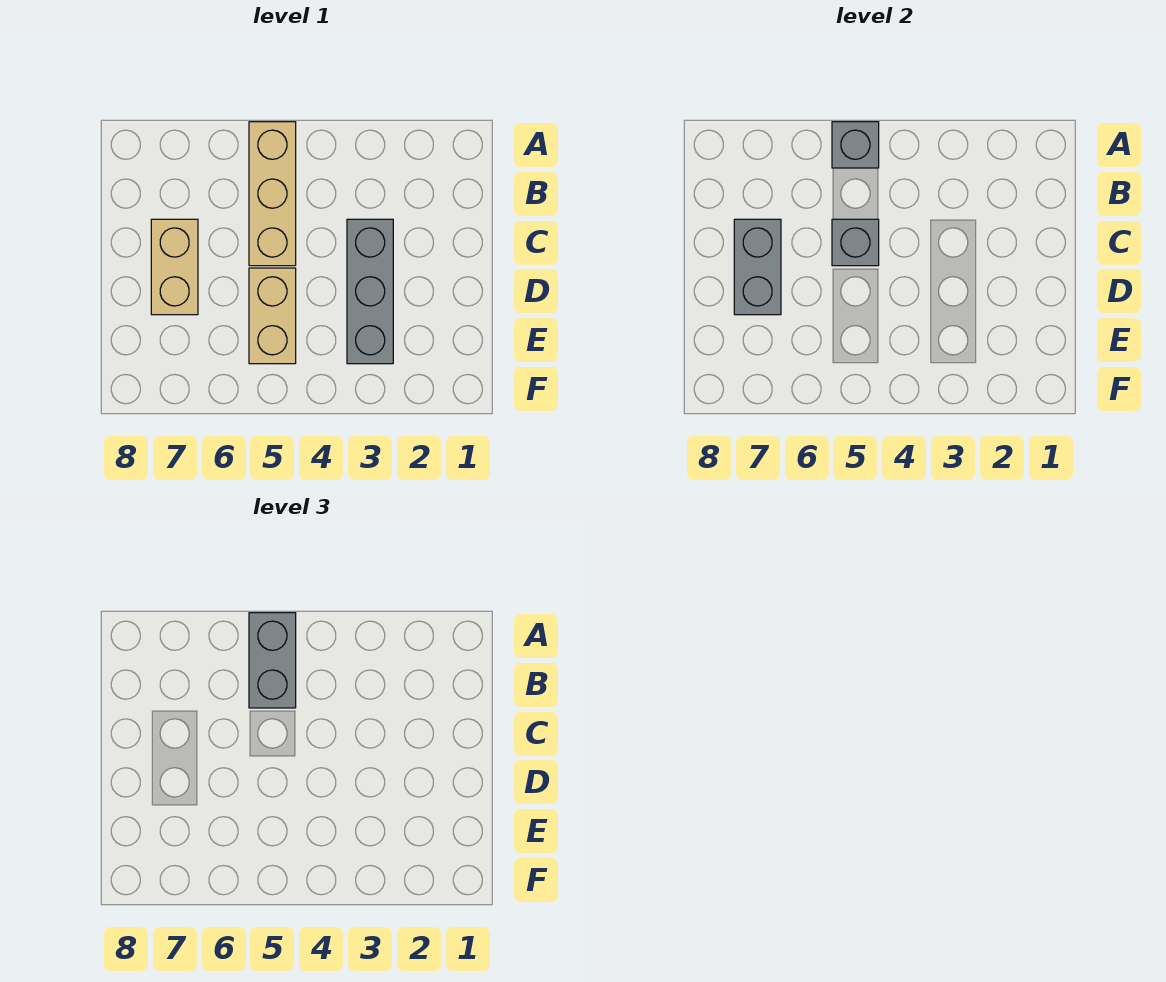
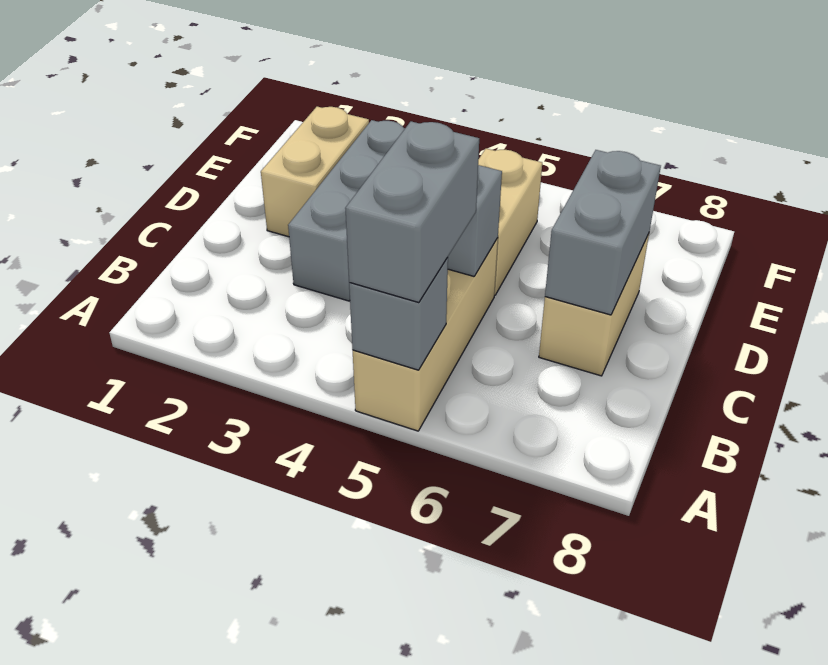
none -> tan brick D2:E2 level 1

